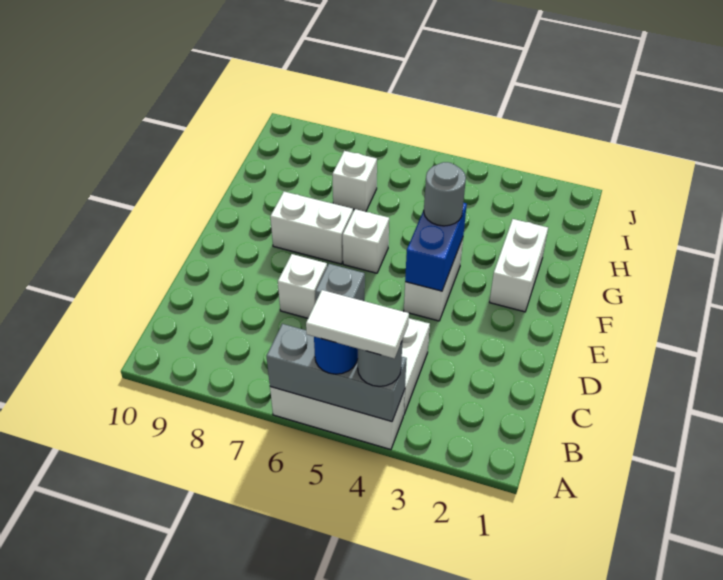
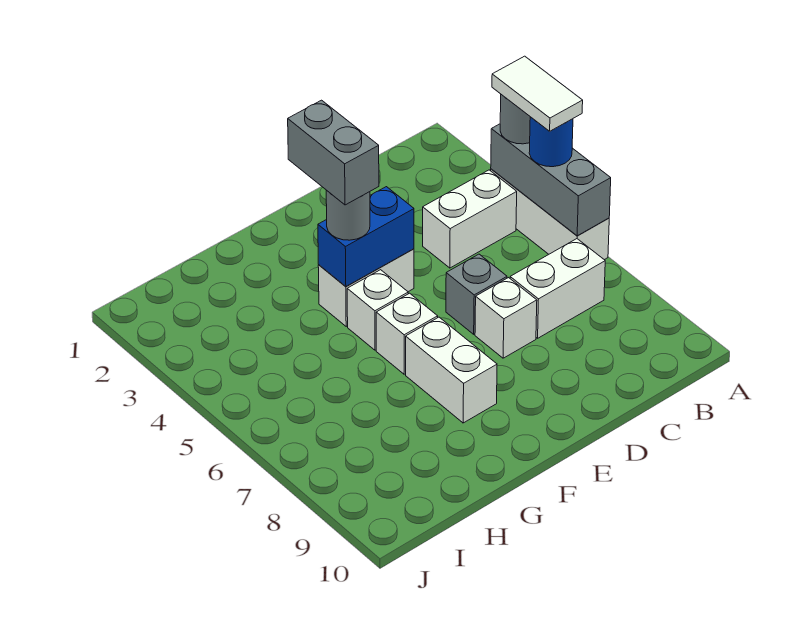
white brick F2:G2 level 1 -> white brick B7:C7 level 1
none -> grey brick F3:F4 level 4
white brick H7 level 1 -> white brick F5 level 1

